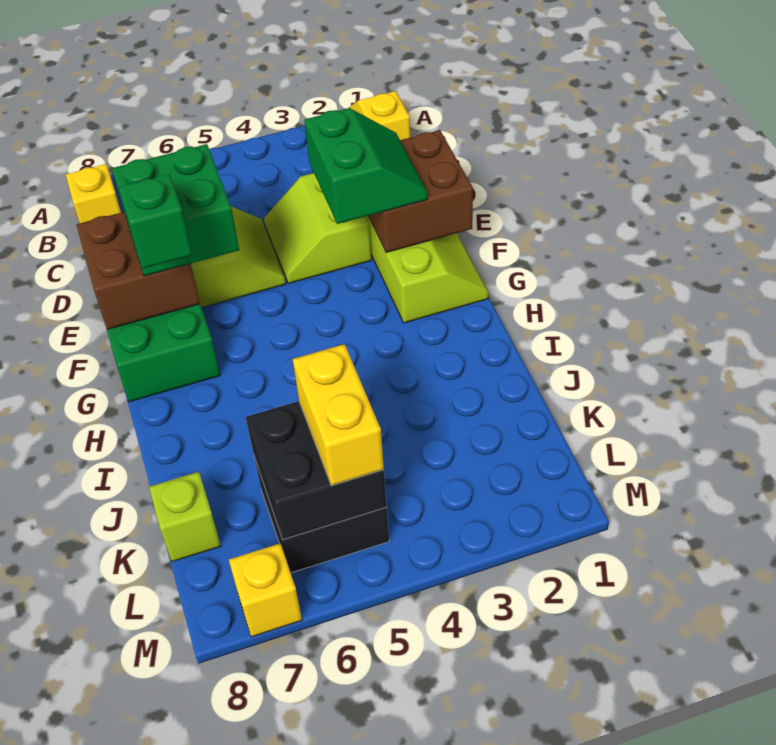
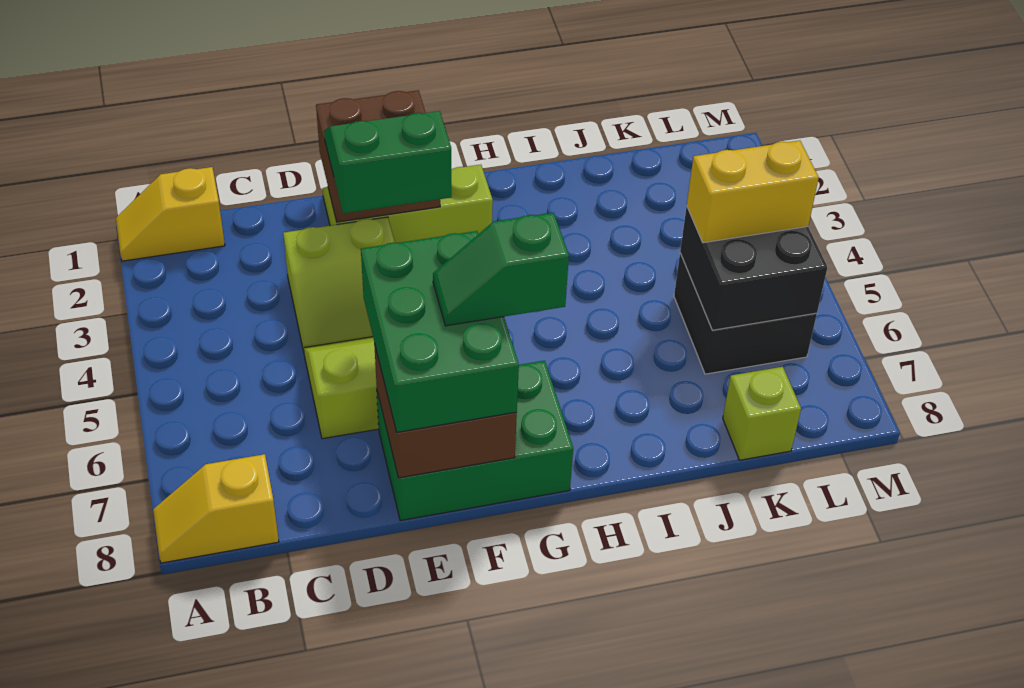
green brick E6:F7 level 3 -> green brick E6:F8 level 3
yellow brick M7 level 1 -> none

